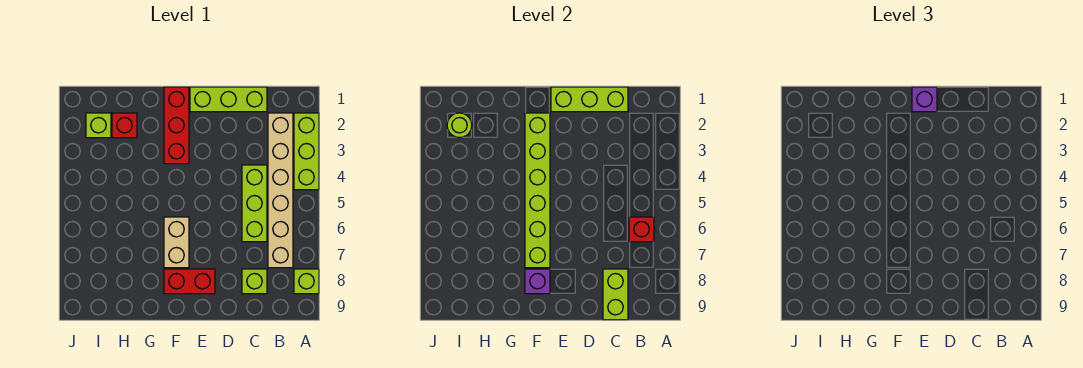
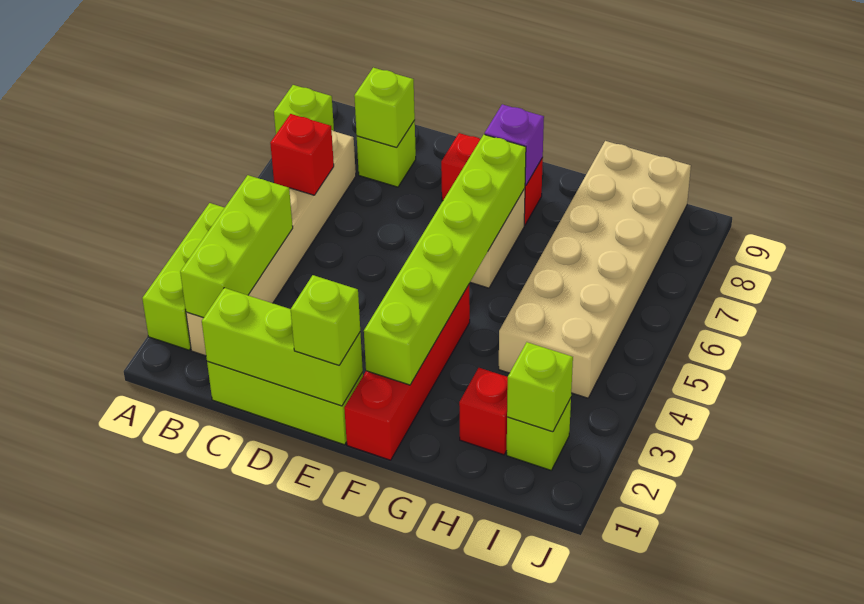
lime brick C4:C6 level 1 -> lime brick B2:B4 level 2
lime brick C8:C9 level 2 -> lime brick C8 level 2
purple brick E1 level 3 -> lime brick E1 level 3
red brick F1:F3 level 1 -> red brick F1:F4 level 1
none -> tan brick H4:I9 level 1
lime round brick I2 level 2 -> lime brick I2 level 2

